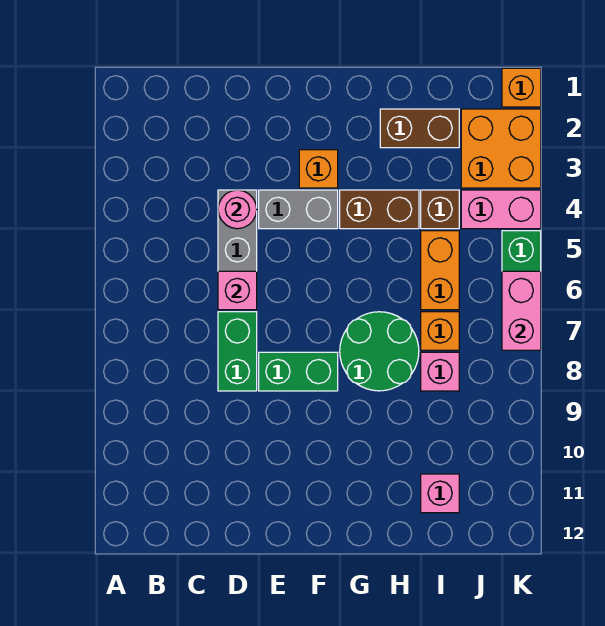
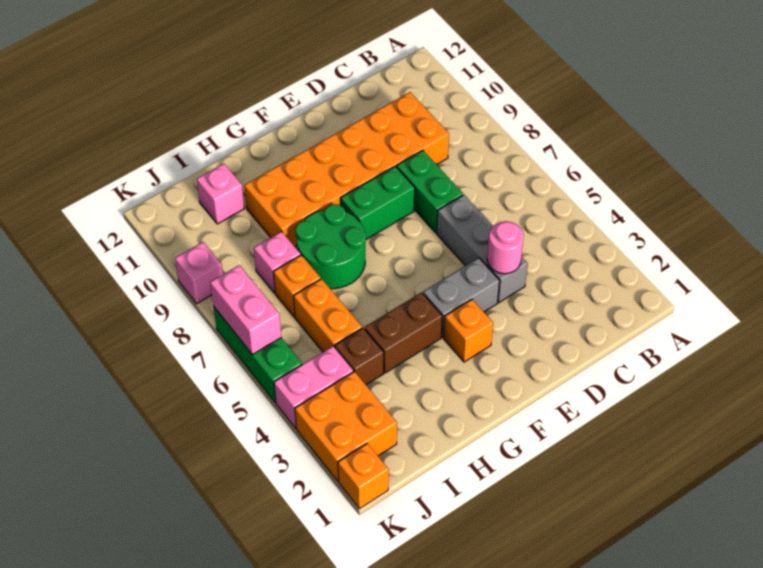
none -> orange brick C9:H10 level 1
pink brick D6 level 2 -> pink brick K9 level 1
brown brick H2:I2 level 1 -> none

